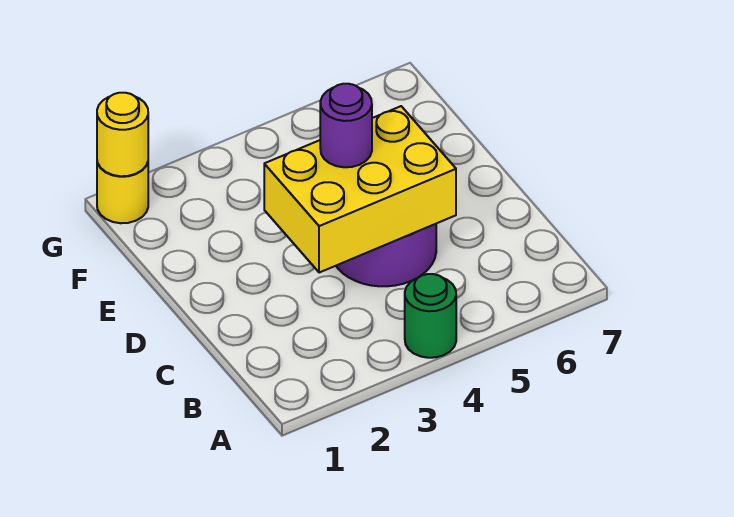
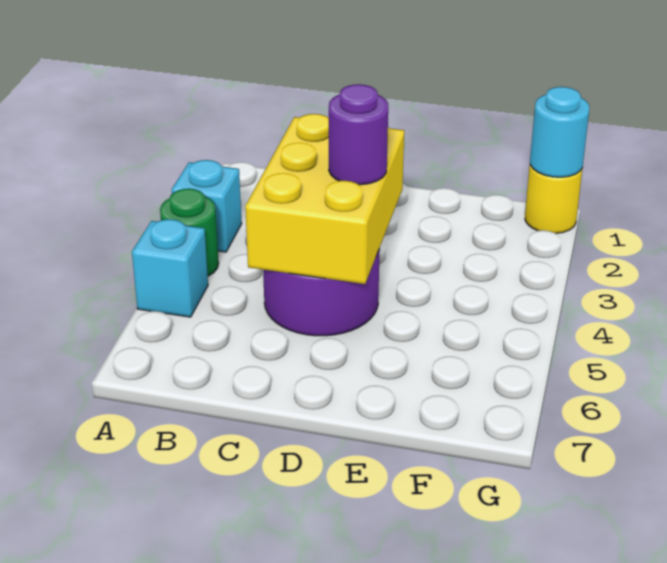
none -> cyan brick A3 level 1
none -> cyan brick A5 level 1
yellow round brick G1 level 2 -> cyan round brick G1 level 2

